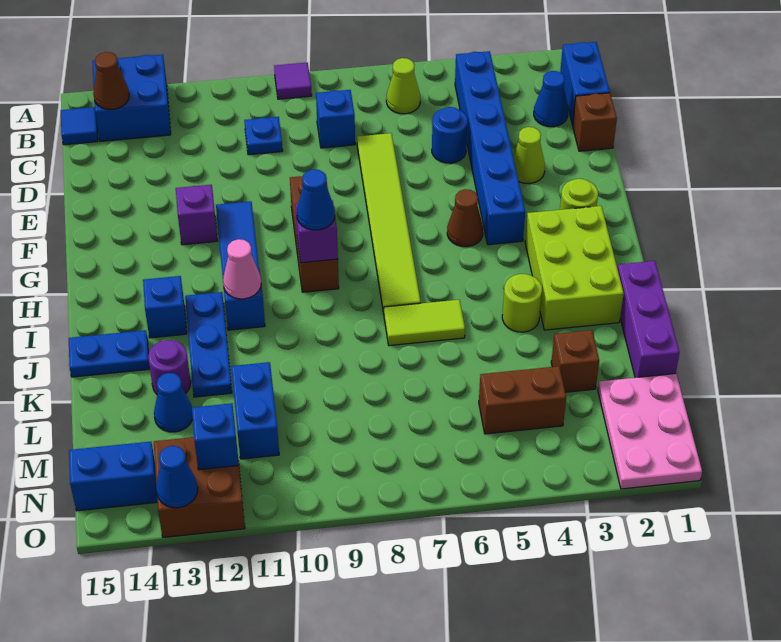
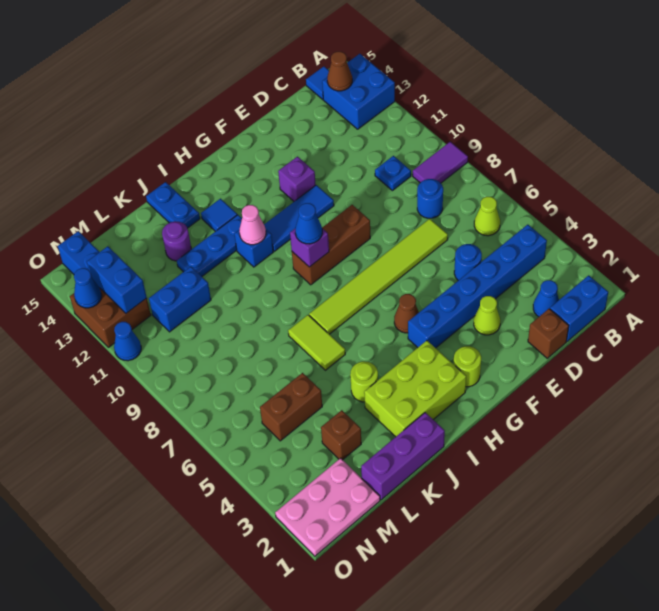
purple tile A9 level 1 -> purple tile A9:B9 level 1
blue brick C8 level 1 -> blue round brick C8 level 1
blue brick I13 level 1 -> blue tile I13 level 1
blue cone L13 level 1 -> blue cone O11 level 1
brown brick M4:M5 level 1 -> brown brick L5:M5 level 1
blue brick N12 level 2 -> blue brick N12:N13 level 2

